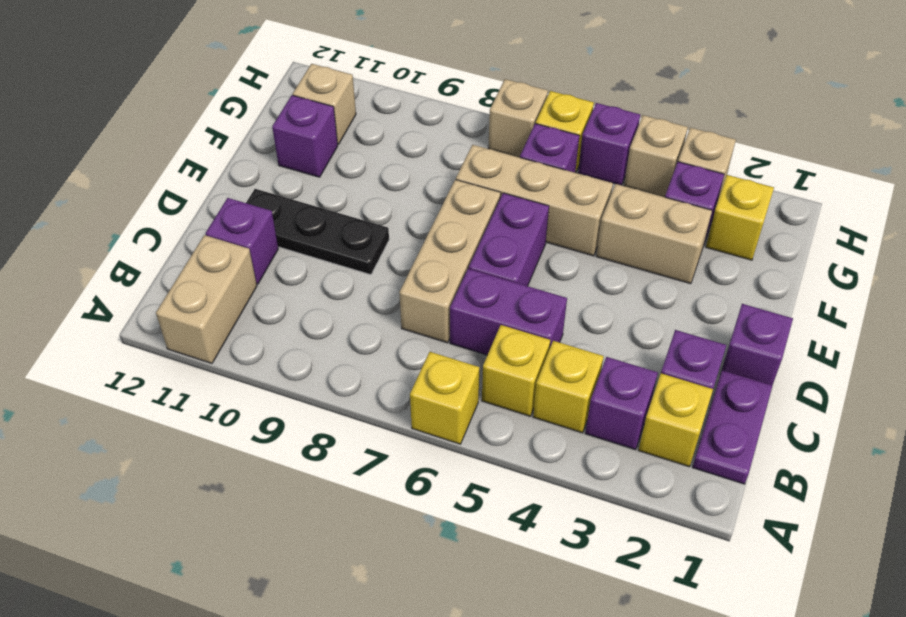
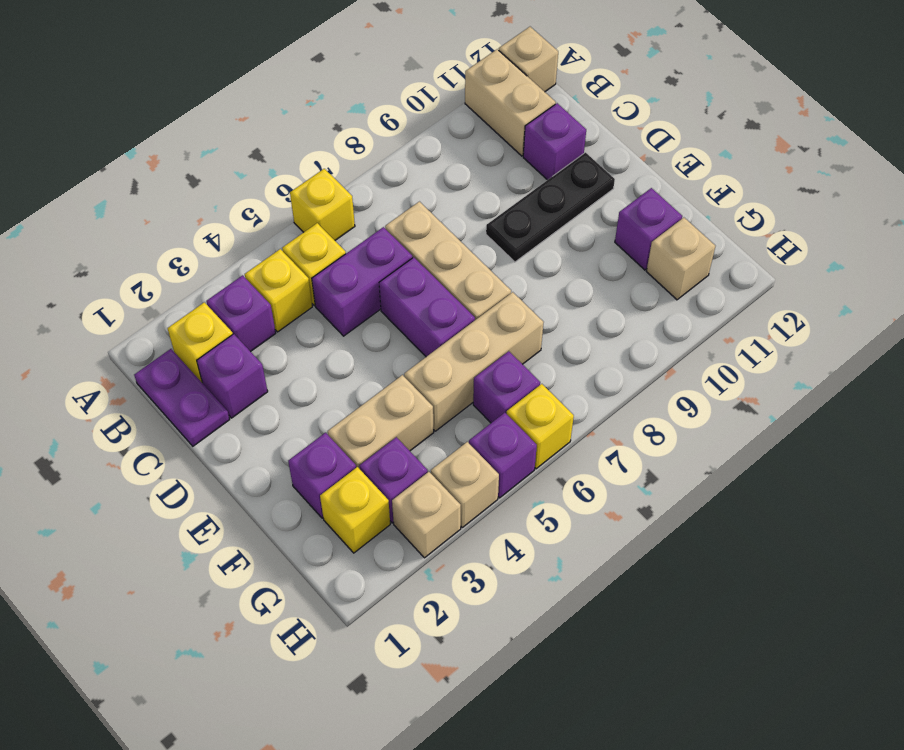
purple brick D1 level 1 -> purple brick F2 level 1
tan brick H7 level 1 -> tan brick A12 level 1

